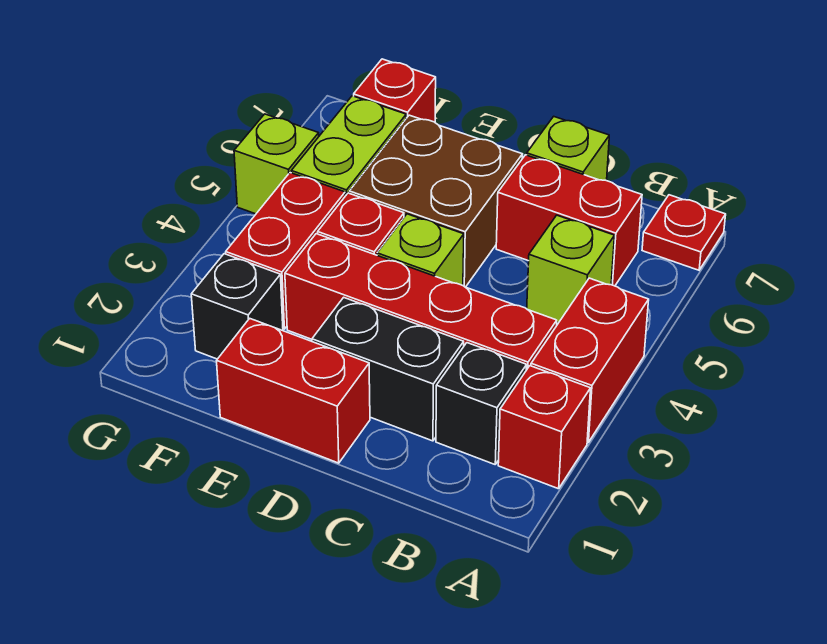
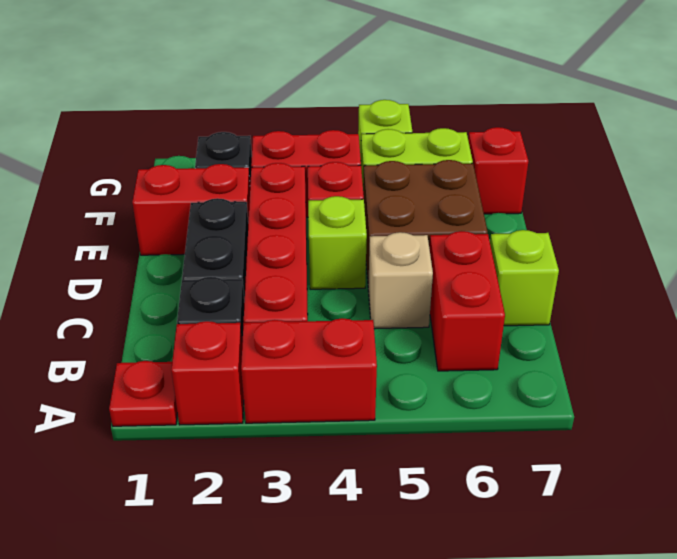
red plate A7 level 1 -> red plate A1 level 1
lime brick B5 level 1 -> none
none -> tan brick C5 level 1
red brick D1:E1 level 1 -> red brick E1:E2 level 1

